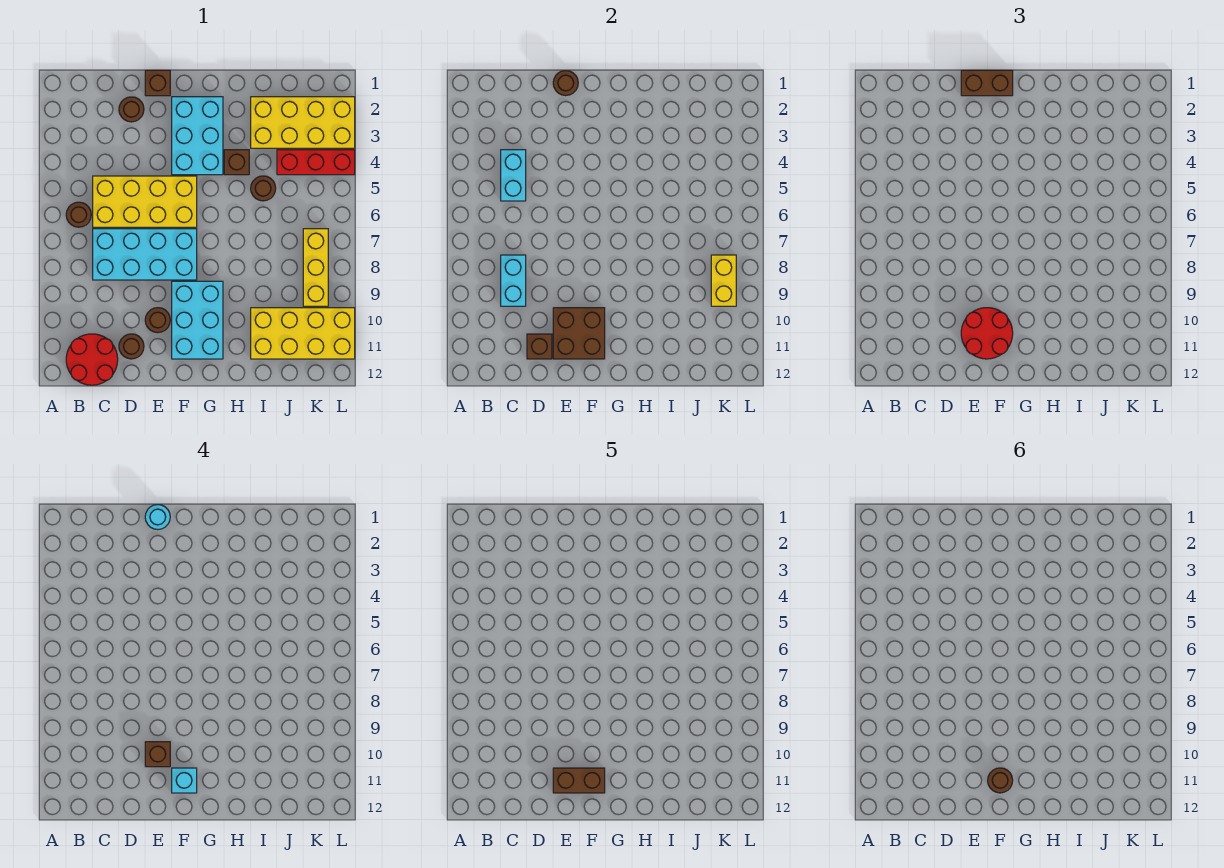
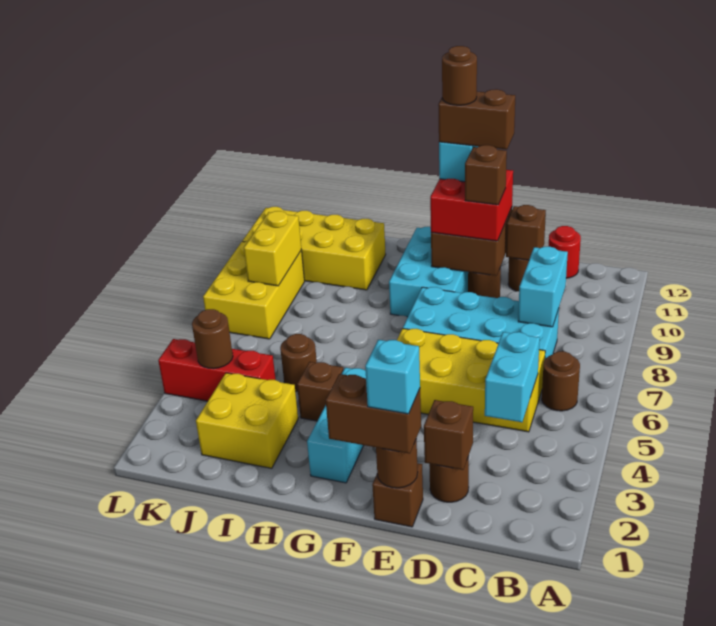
red round brick B11:C12 level 1 -> red round brick C12 level 1
none -> brown brick D2 level 2
cyan round brick E1 level 4 -> cyan brick E1 level 4
red round brick E10:F11 level 3 -> red brick E10:F11 level 3
cyan brick F2:G4 level 1 -> cyan brick G2:G4 level 1
yellow brick I2:L3 level 1 -> yellow brick I2:J3 level 1
none -> brown round brick K4 level 2
yellow brick K7:K9 level 1 -> yellow brick K7:L9 level 1

